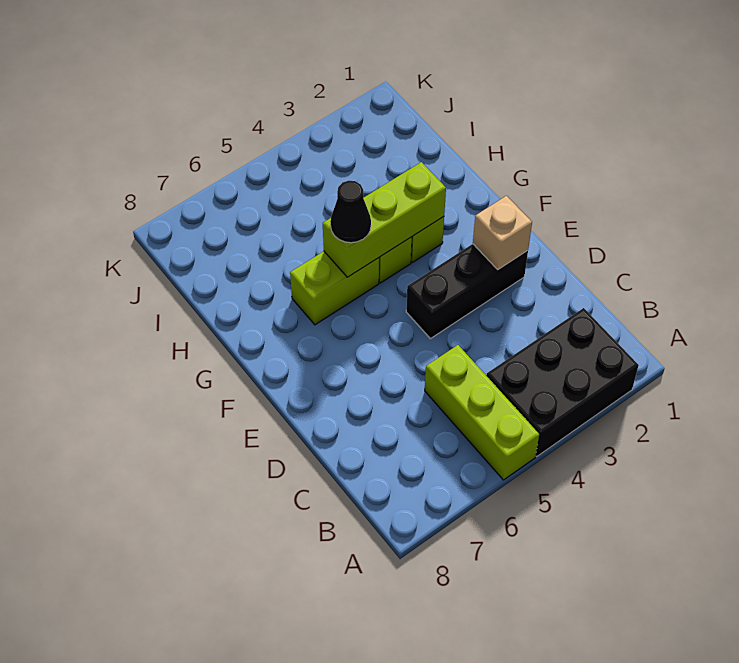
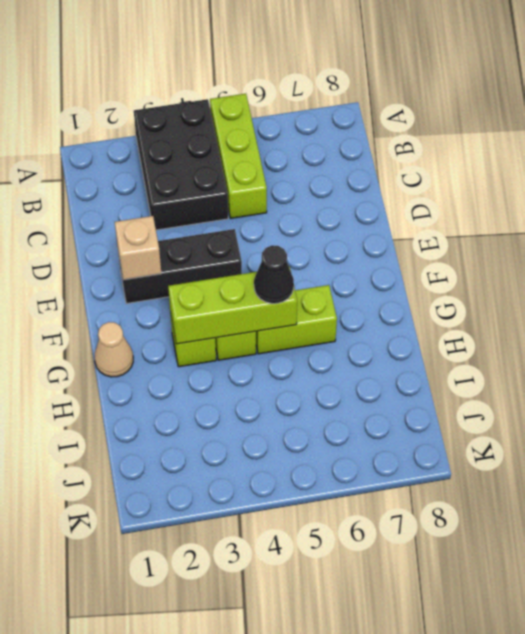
black brick A2:B4 level 1 -> black brick A3:C4 level 1
none -> tan cone G1 level 1

